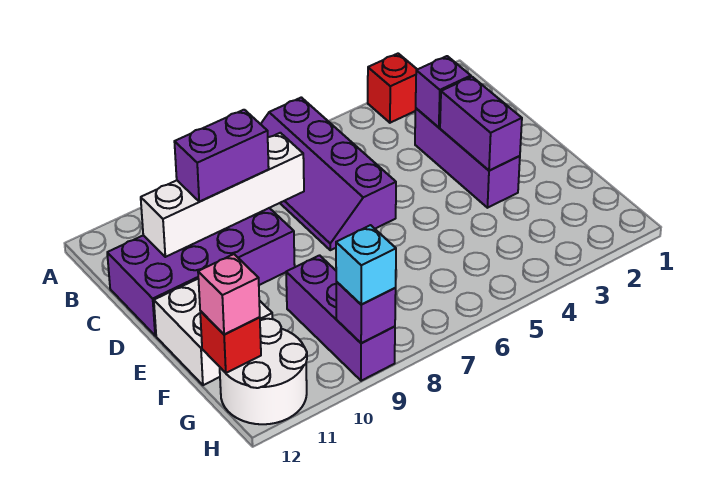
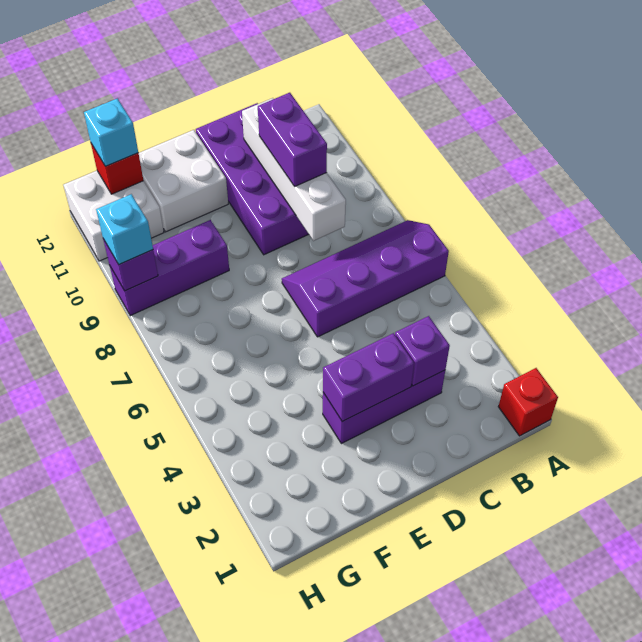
red brick A3 level 1 -> red brick A1 level 1
white round brick G11:H12 level 1 -> white brick G11:H12 level 1
pink brick G12 level 3 -> cyan brick G12 level 3

